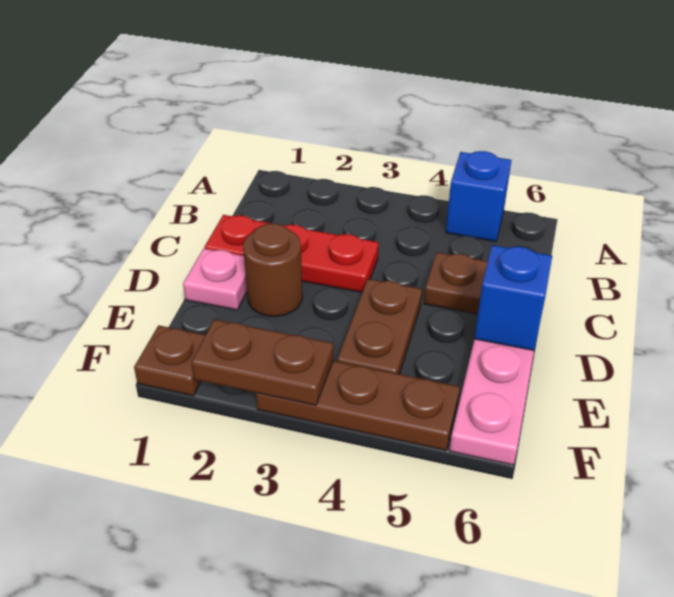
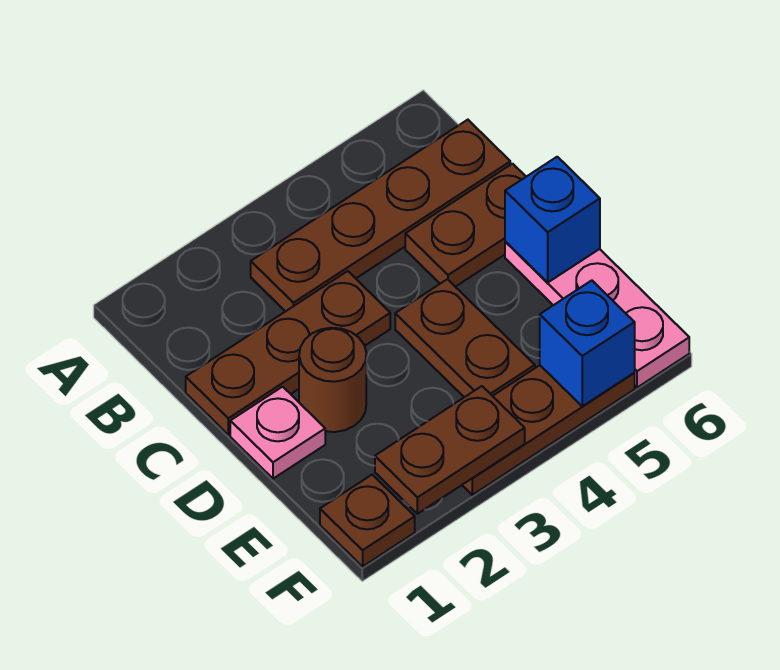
blue brick A5 level 1 -> blue brick F5 level 2
none -> brown plate B3:B6 level 1
red plate C1:C3 level 1 -> brown plate C1:C3 level 1

